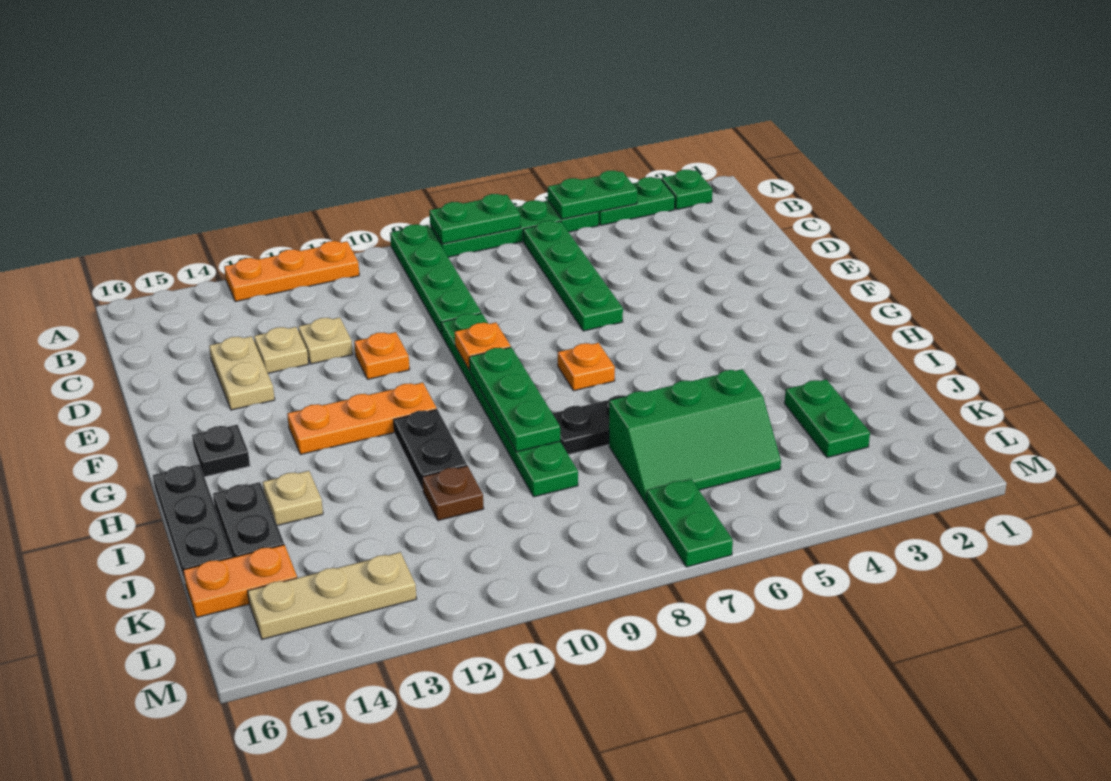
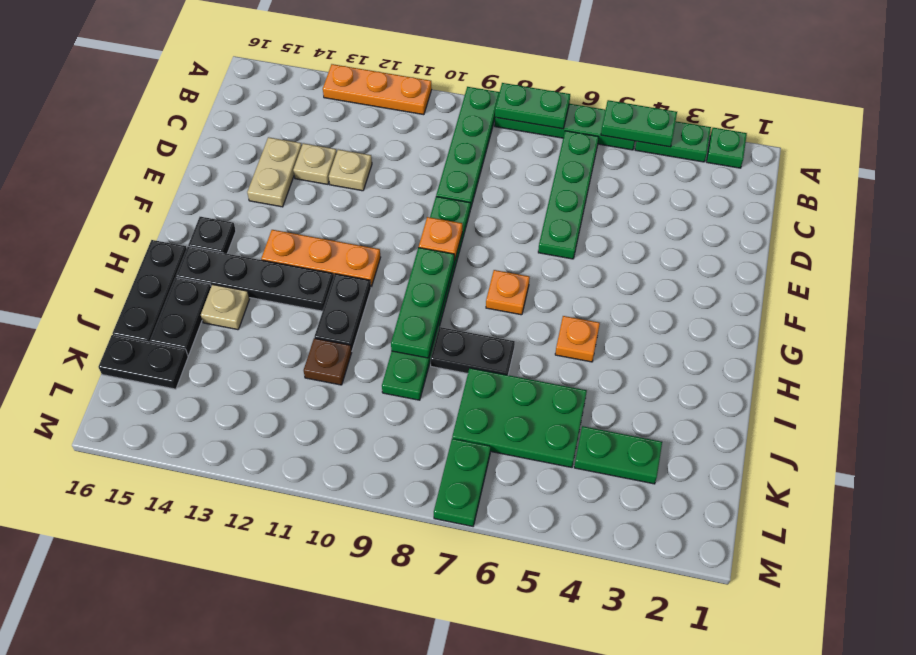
orange plate E11 level 1 -> orange plate H5 level 1
none -> black plate H12:H15 level 1
green plate J3:K3 level 1 -> green plate K3:K4 level 1
green slope J5:K7 level 1 top J -> green plate J5:K7 level 1
orange plate K15:K16 level 1 -> black plate K15:K16 level 1
tan plate L13:L15 level 1 -> none

